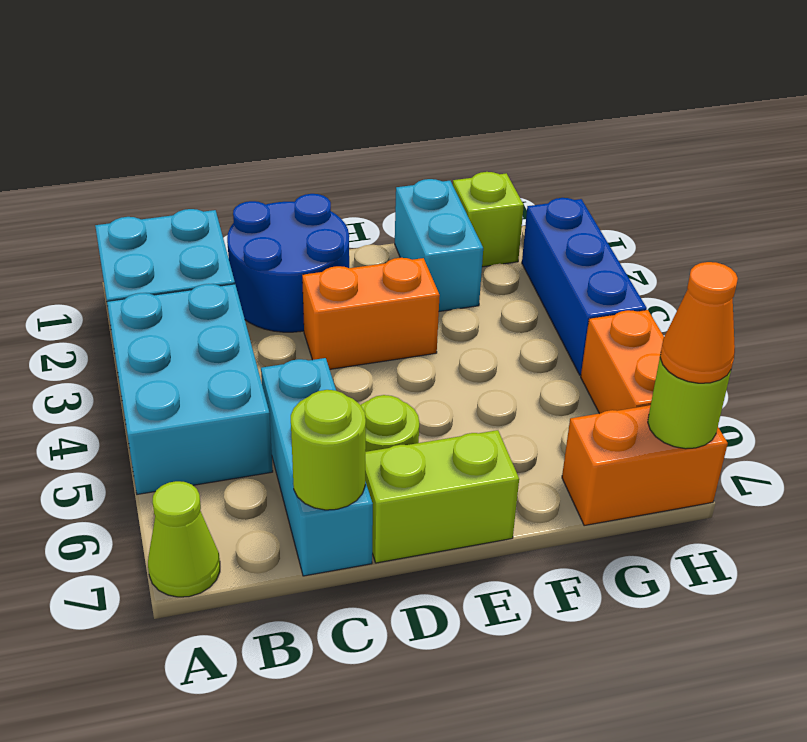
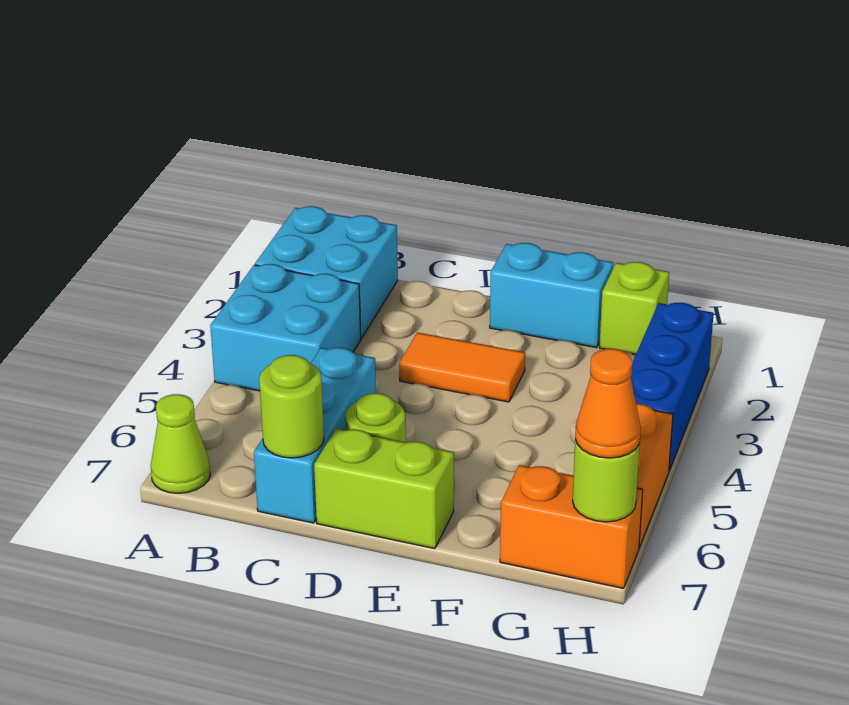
cyan brick A3:B5 level 1 -> cyan brick A3:B4 level 1
blue round brick C1:D2 level 1 -> none
orange brick D3:E3 level 1 -> orange tile D3:E3 level 1
cyan brick F1:F2 level 1 -> cyan brick E1:F1 level 1

